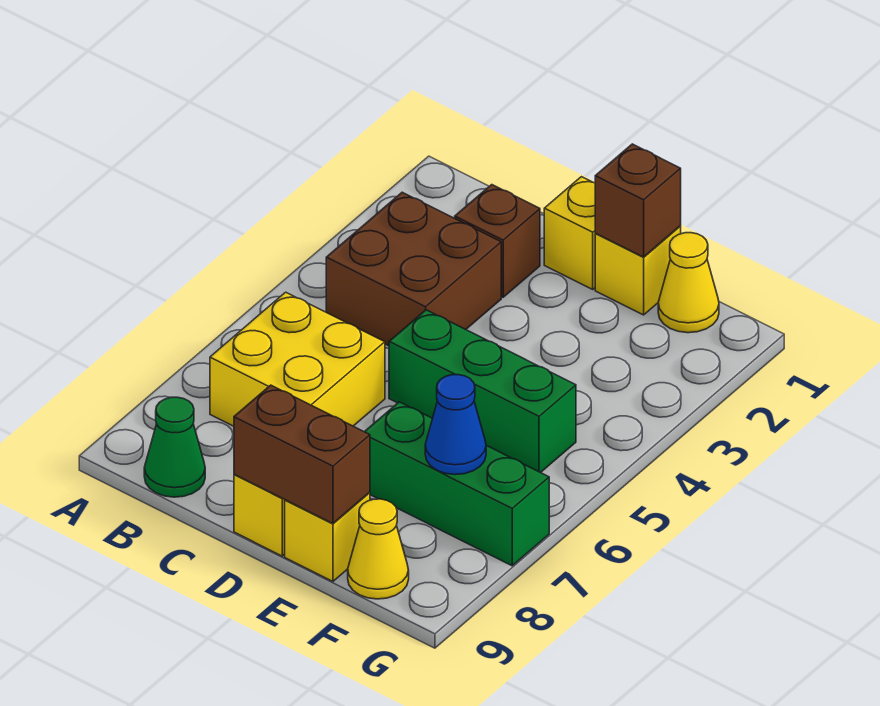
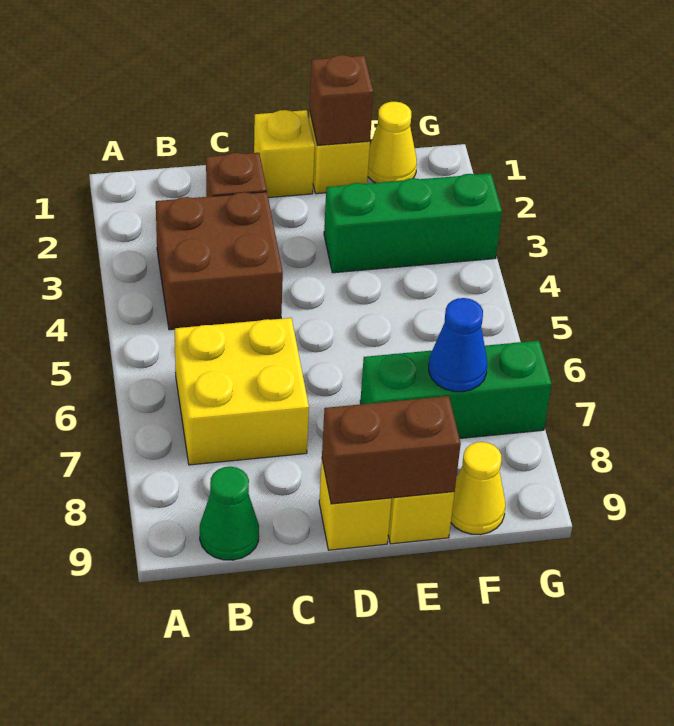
green brick D5:F5 level 1 -> green brick E3:G3 level 1

